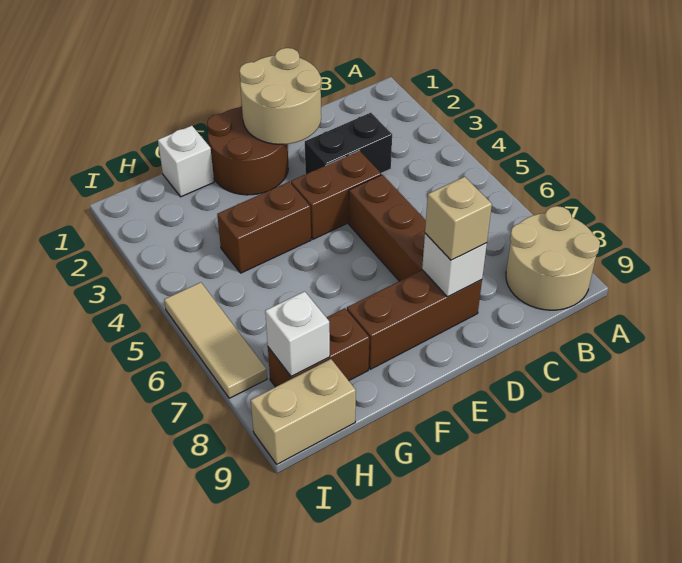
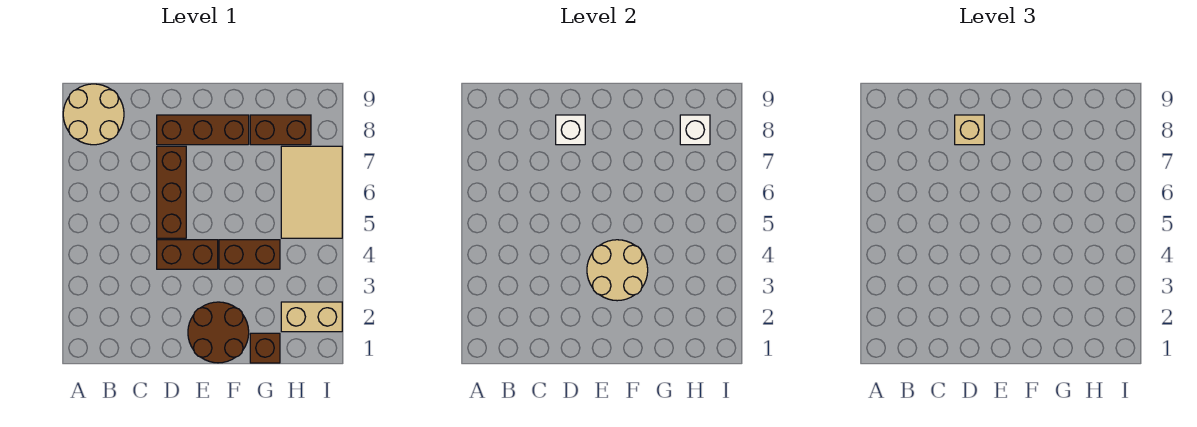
black brick C3:D3 level 1 -> none
tan round brick D1:E2 level 2 -> tan round brick E3:F4 level 2
white brick G1 level 1 -> brown brick G1 level 1
tan brick H9:I9 level 1 -> tan brick H2:I2 level 1
tan tile I5:I7 level 1 -> tan tile H5:I7 level 1

